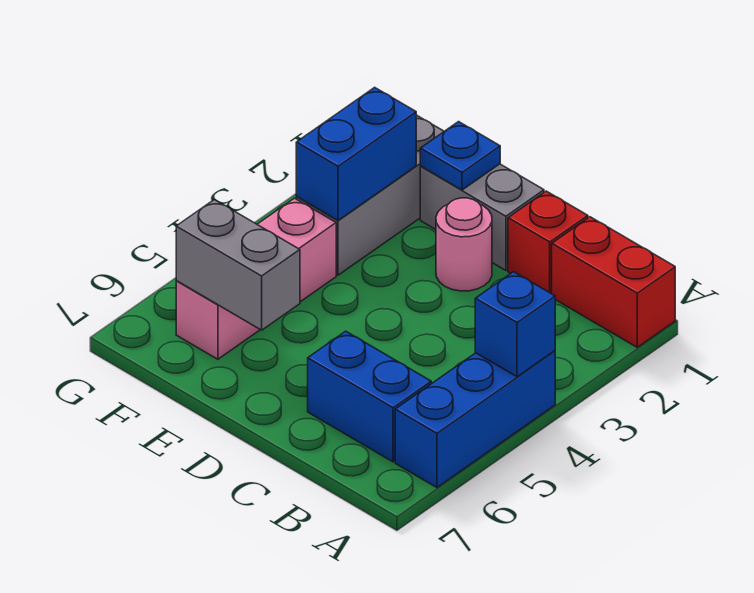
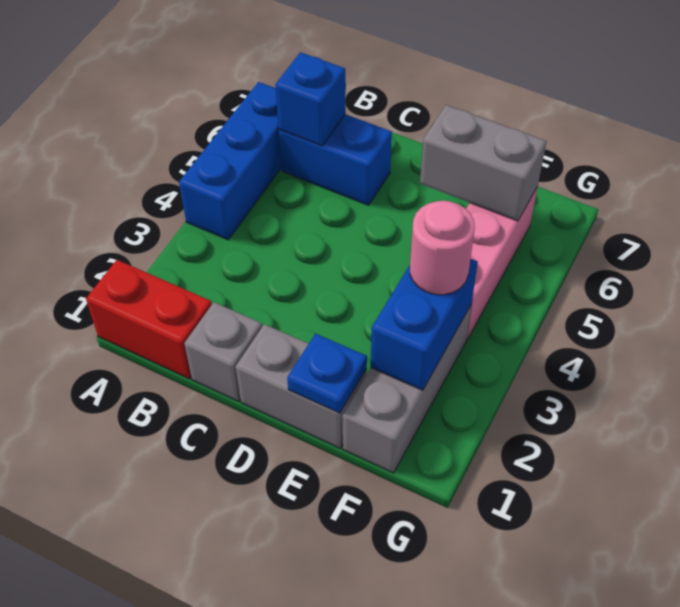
blue brick A4 level 2 -> blue brick B6 level 2
red brick C1 level 1 -> grey brick C1 level 1
pink round brick D2 level 1 -> pink round brick F3 level 3

